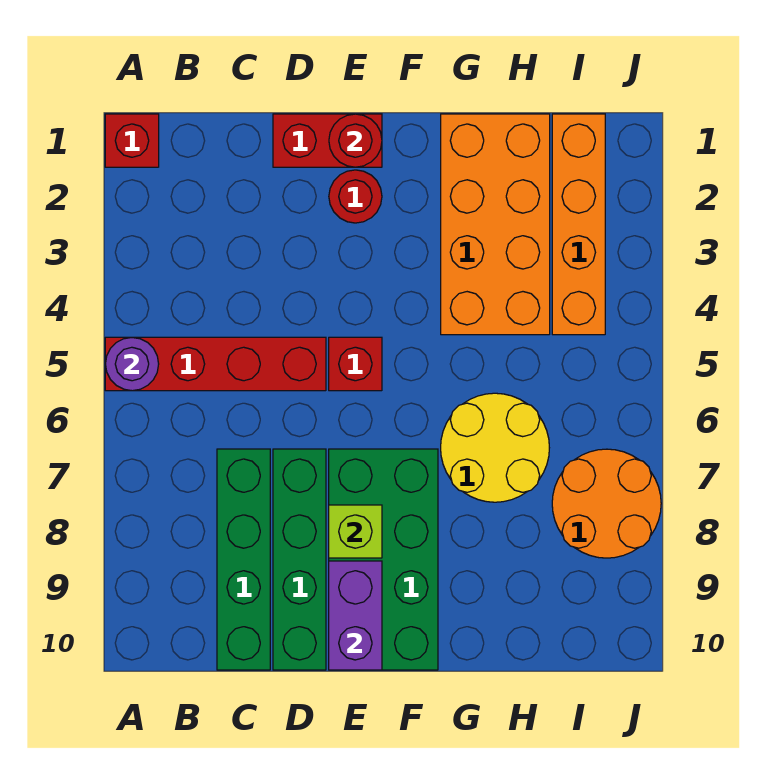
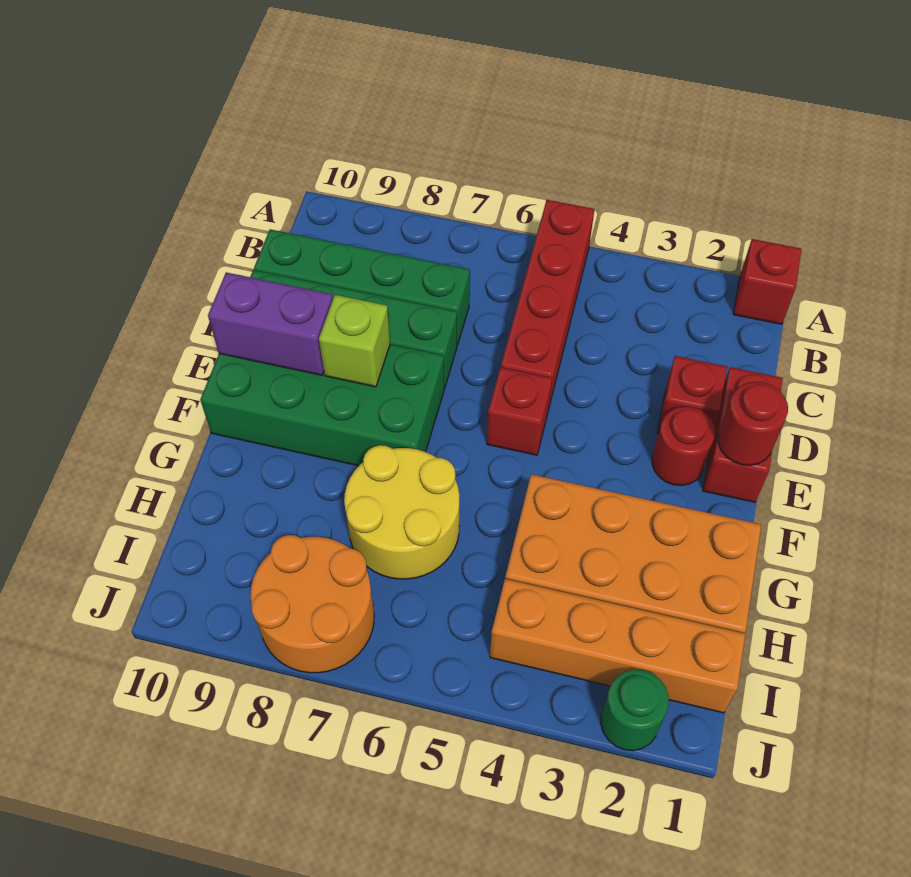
purple round brick A5 level 2 -> none
none -> red brick D2 level 1
none -> green round brick J2 level 1

